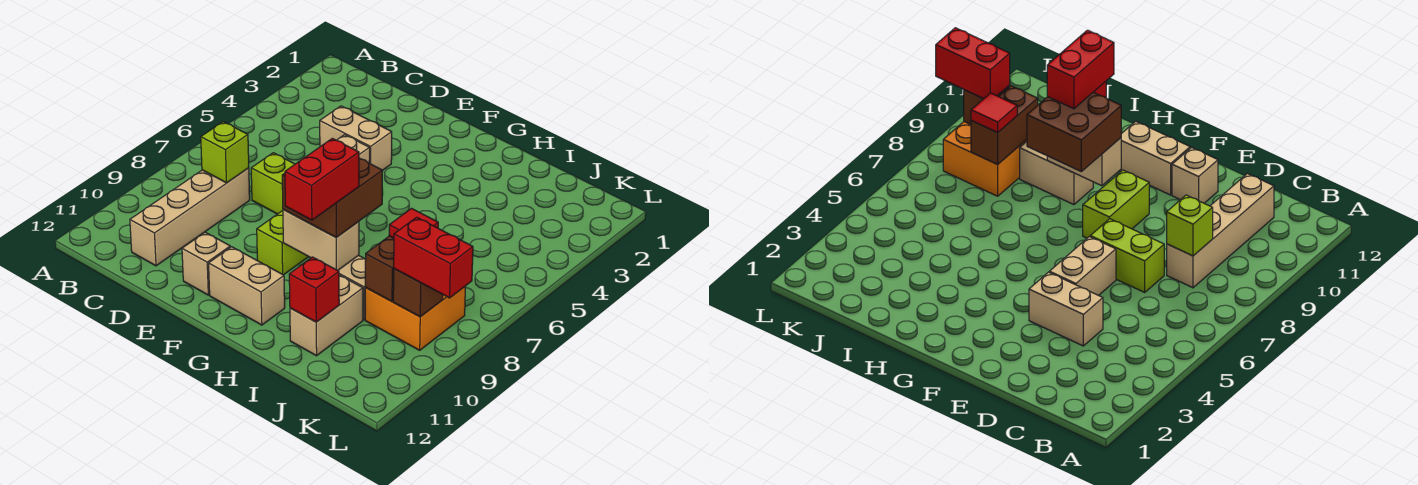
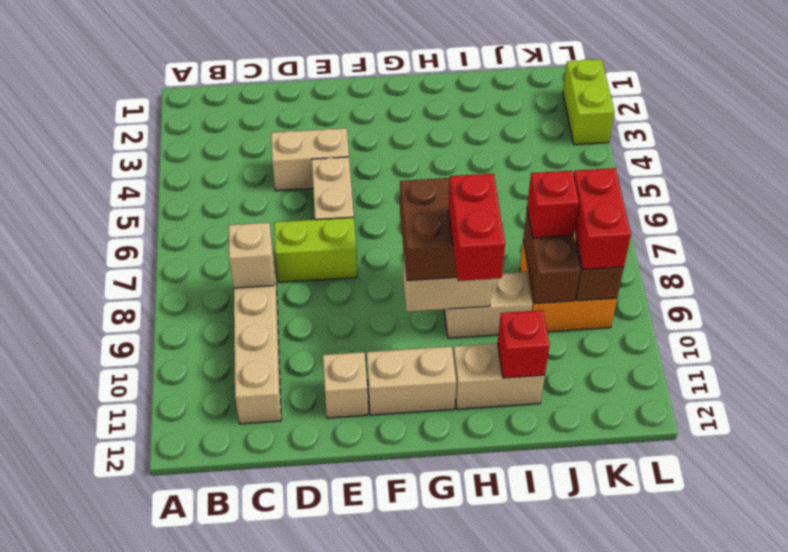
lime brick C8 level 2 -> tan brick C8 level 2
lime brick F8:F9 level 1 -> lime brick L2:L3 level 1
tan brick I10:I11 level 1 -> tan brick H11:I11 level 1
red tile J8 level 3 -> red brick J8 level 3
red brick K9:L9 level 3 -> red brick K8:K9 level 3

